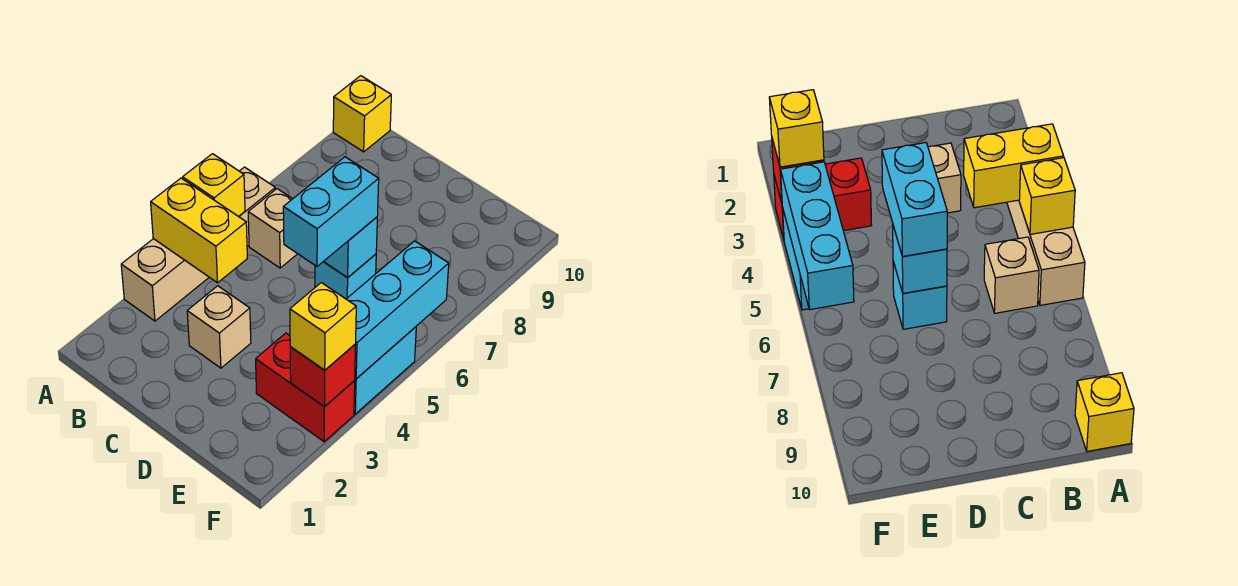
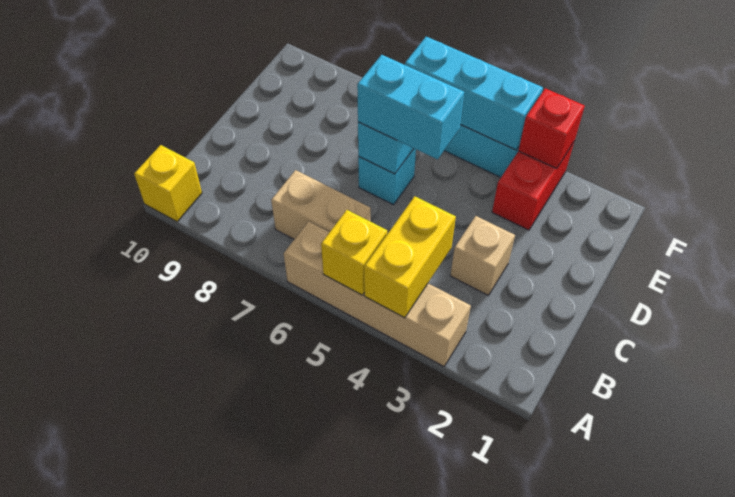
tan brick B6 level 1 -> tan brick B6:B7 level 1
yellow brick F3 level 3 -> none

